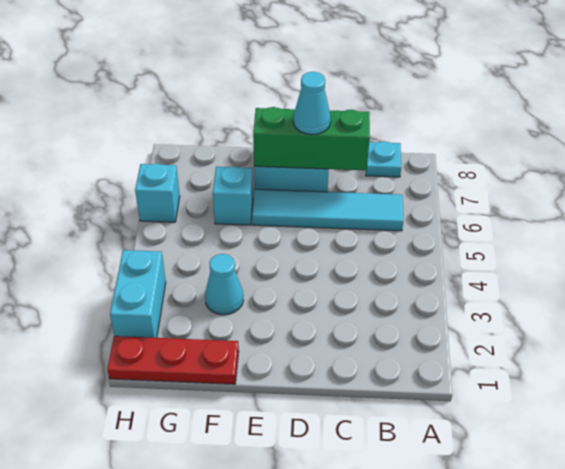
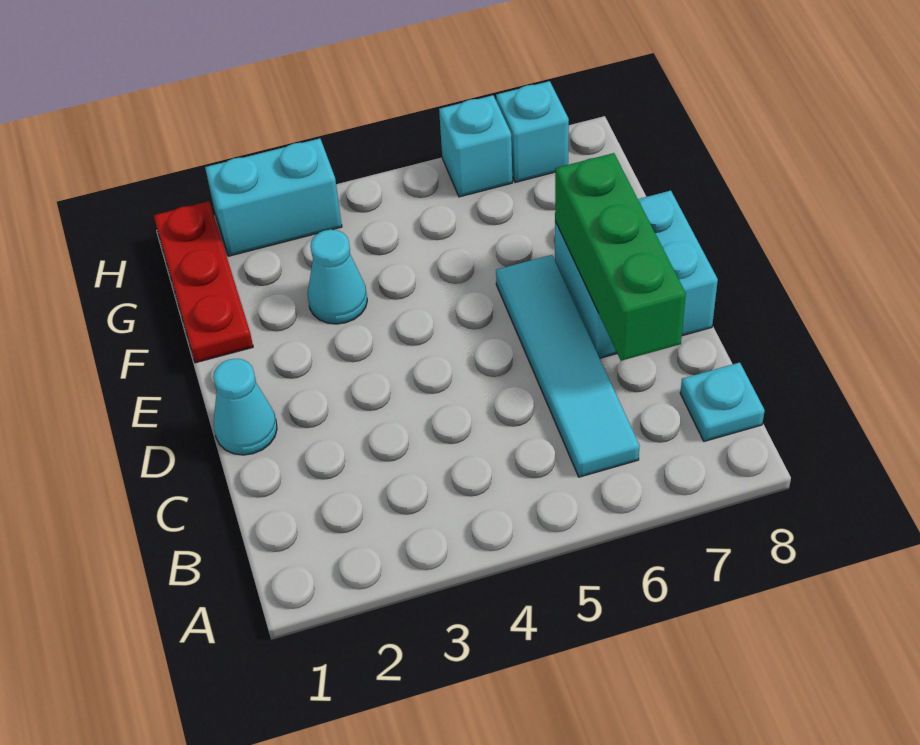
cyan cone D7 level 3 -> cyan cone D1 level 1
cyan brick F6 level 1 -> cyan brick H7 level 1

